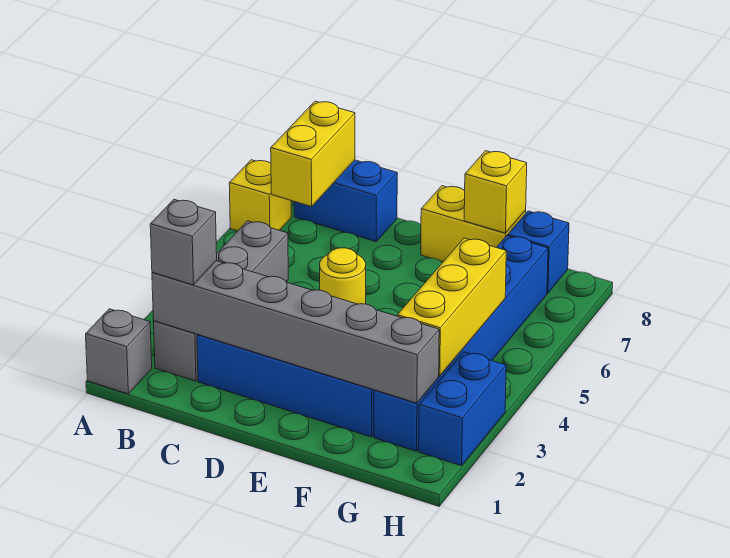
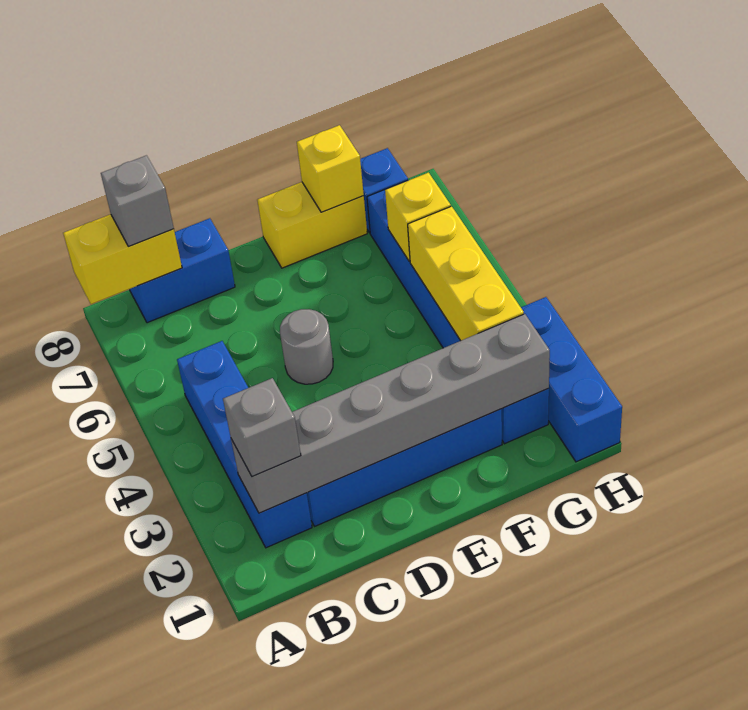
grey brick A1 level 1 -> grey brick B8 level 3
yellow brick A7 level 1 -> yellow brick G6 level 2
grey brick B2:B5 level 1 -> blue brick B2:B5 level 1
yellow brick B7:B8 level 2 -> yellow brick A8:B8 level 2
yellow round brick D5 level 1 -> grey round brick D5 level 1
blue brick H2:H3 level 1 -> blue brick H1:H3 level 1

